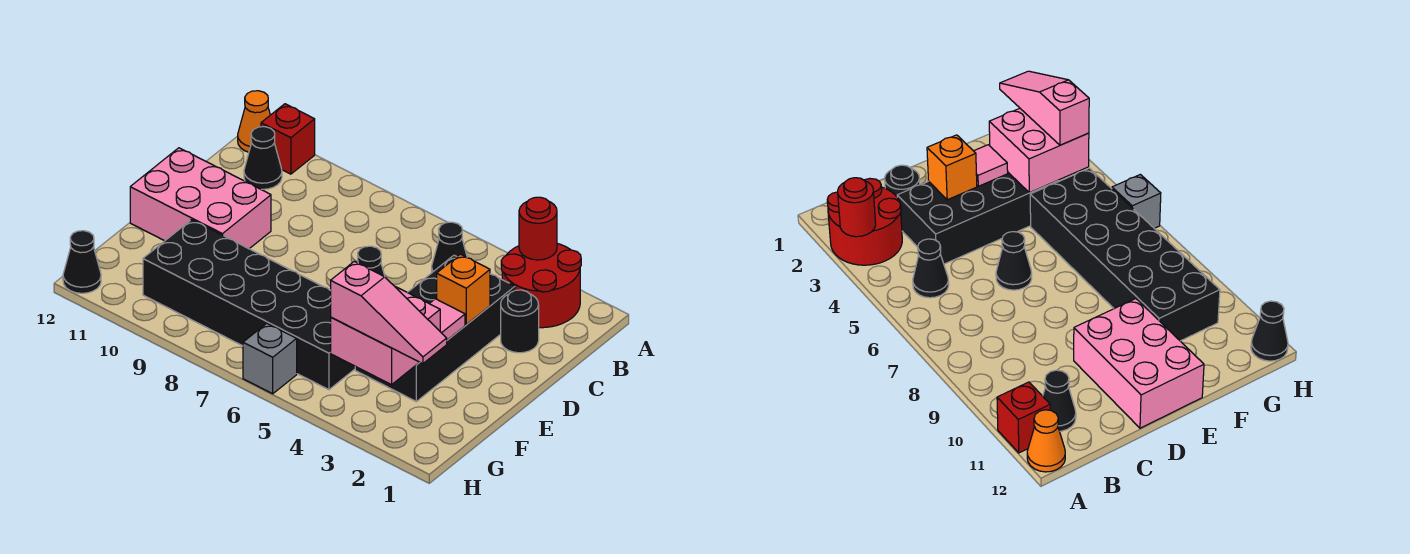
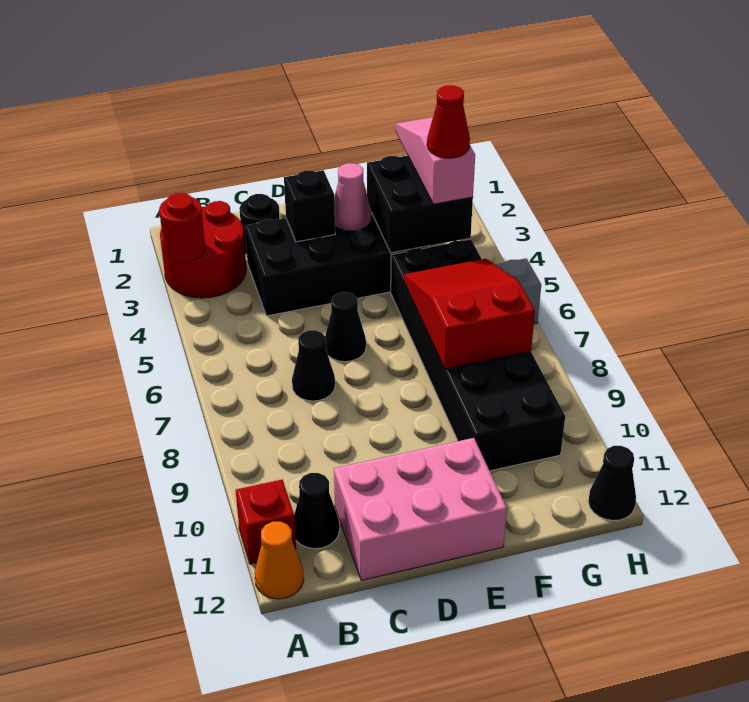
black cone B5 level 1 -> black cone C7 level 1
orange brick D3 level 2 -> black brick D3 level 2
pink brick D10:E12 level 1 -> pink brick C11:E12 level 1
pink tile E3 level 2 -> pink cone E3 level 2
pink brick F3:G4 level 2 -> black brick F3:G4 level 2
none -> red slope F6:G8 level 2 top 8
none -> red cone G4 level 4

